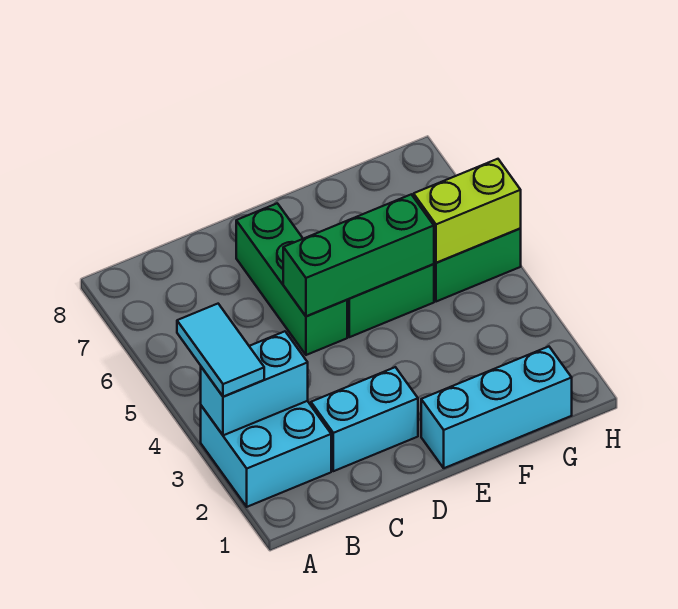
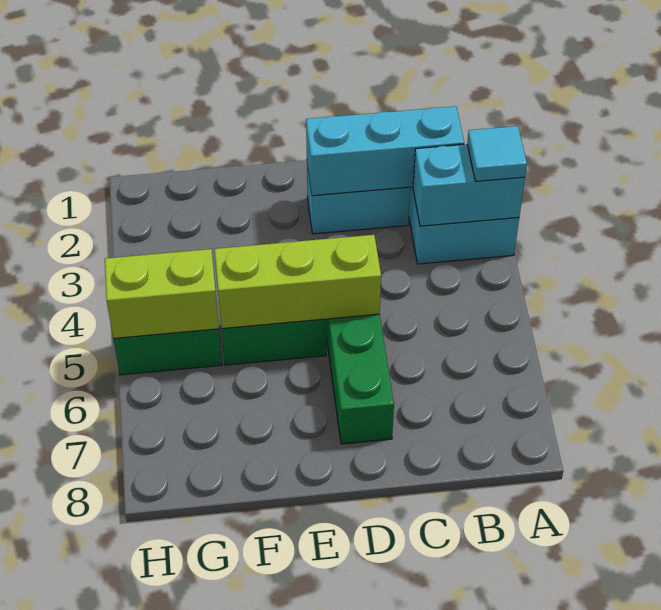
cyan tile A3:A4 level 3 -> cyan tile A3 level 3
green brick D5:F5 level 2 -> lime brick D5:F5 level 2
cyan brick E1:G1 level 1 -> cyan brick B2:D2 level 2

